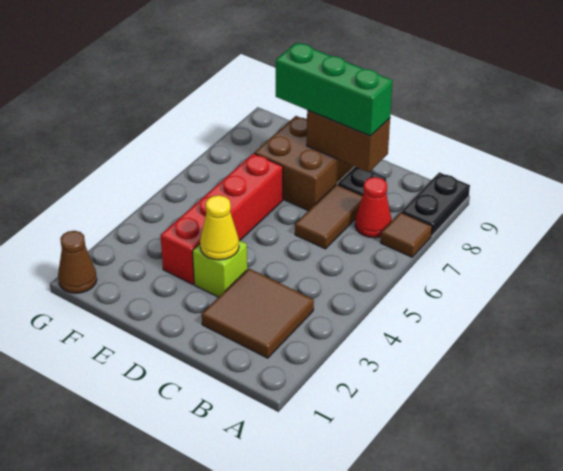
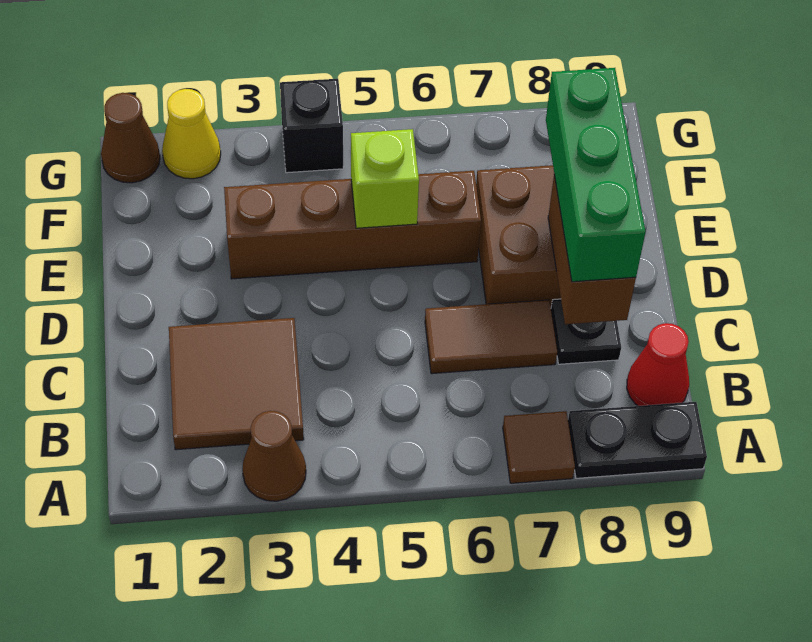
none -> brown cone A3 level 1
red cone B7 level 1 -> red cone B9 level 1
lime brick D3 level 1 -> lime brick E5 level 2
yellow cone D3 level 2 -> yellow cone G2 level 1
red brick E3:E6 level 1 -> brown brick E3:E6 level 1
none -> black brick G4 level 1

